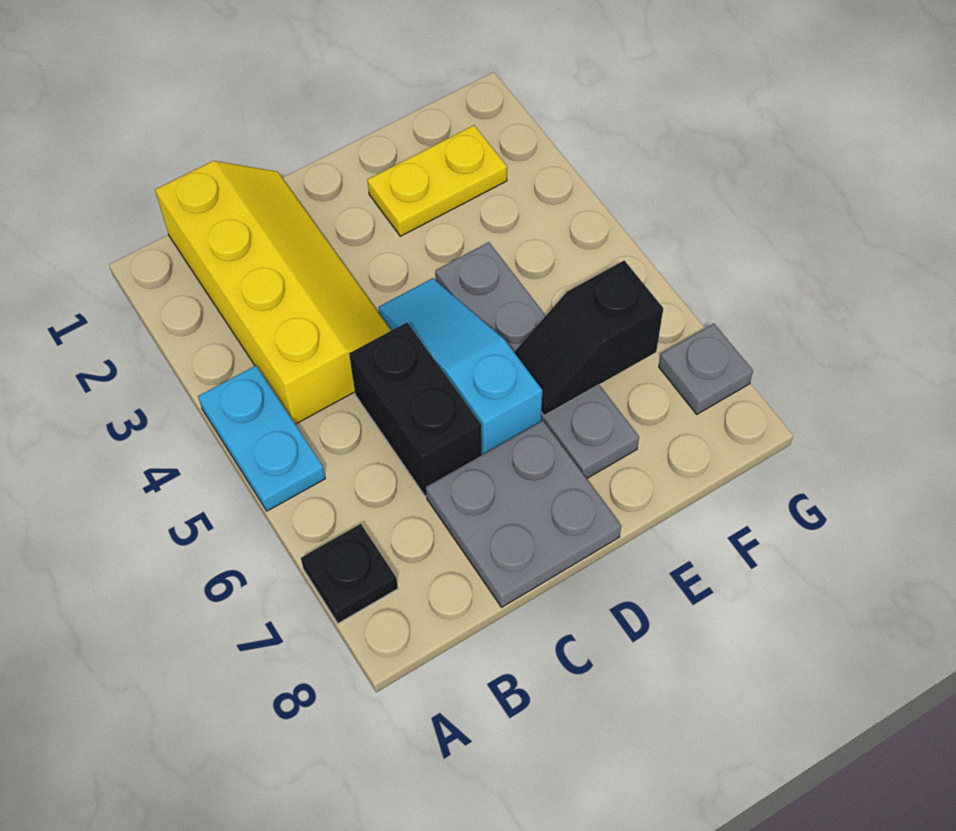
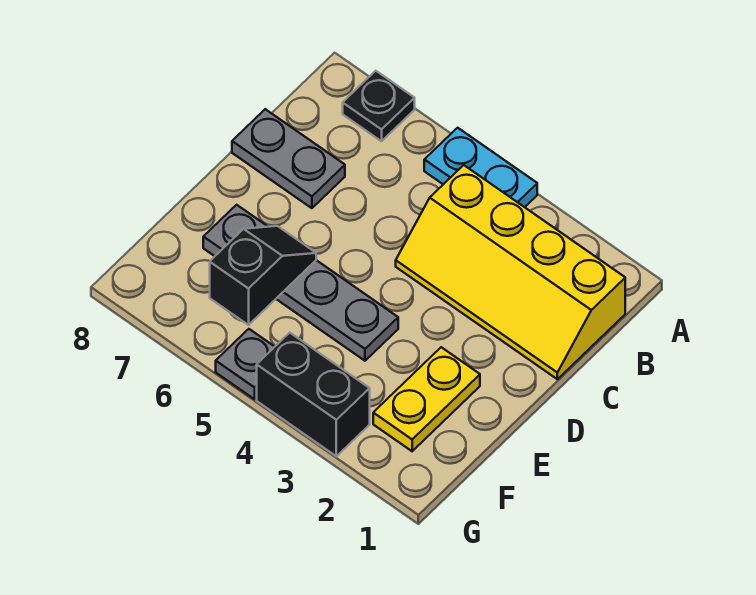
black brick C5:C6 level 1 -> black brick G3:G4 level 1
grey plate C7:D8 level 1 -> grey plate C7:C8 level 1
cyan slope D4:D6 level 1 top 6 -> none
grey plate G7 level 1 -> grey plate G5 level 1

